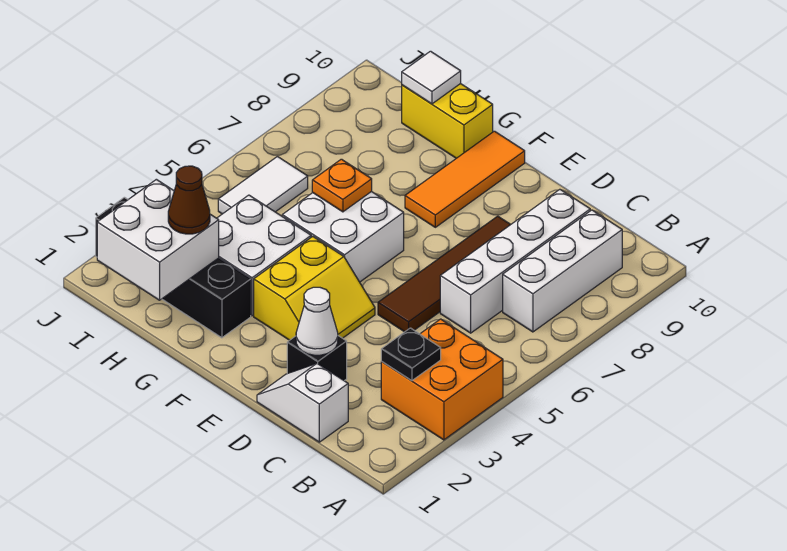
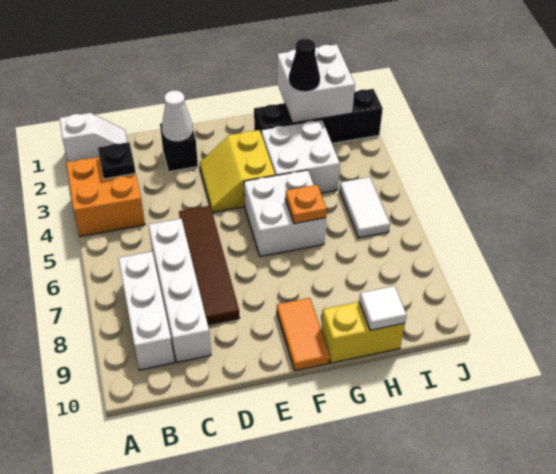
white slope C1:D1 level 1 top C -> white slope A1:B1 level 1 top A
orange tile F8:F10 level 1 -> orange tile F9:F10 level 1
brown cone H2 level 3 -> black cone H2 level 3

